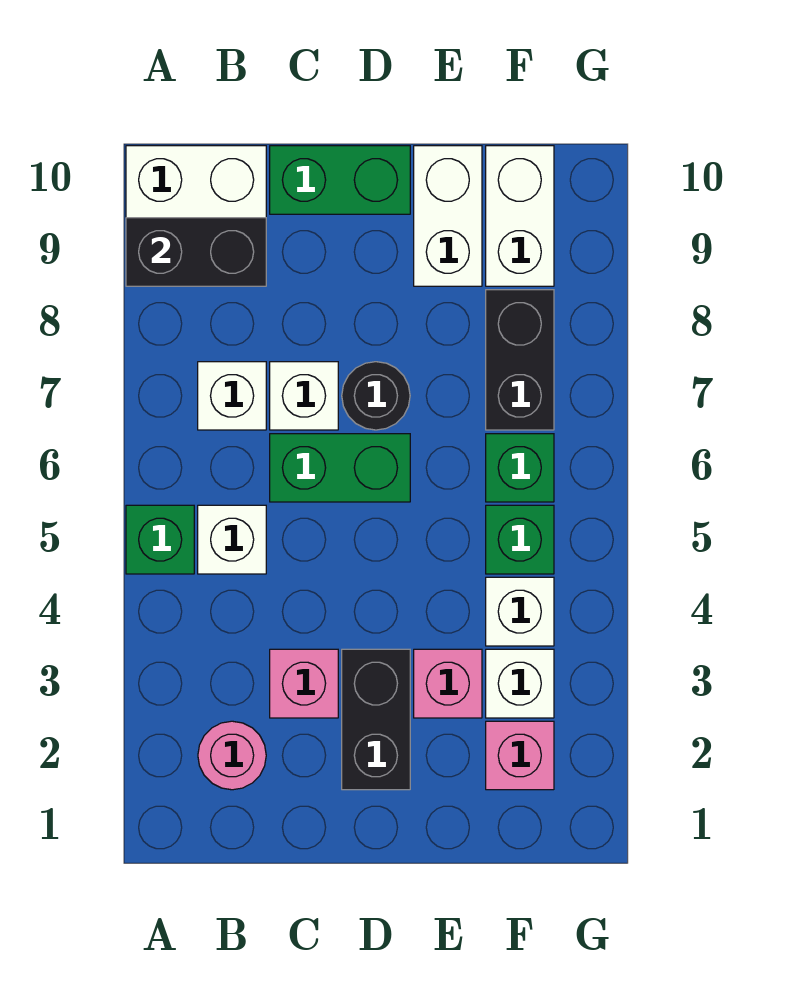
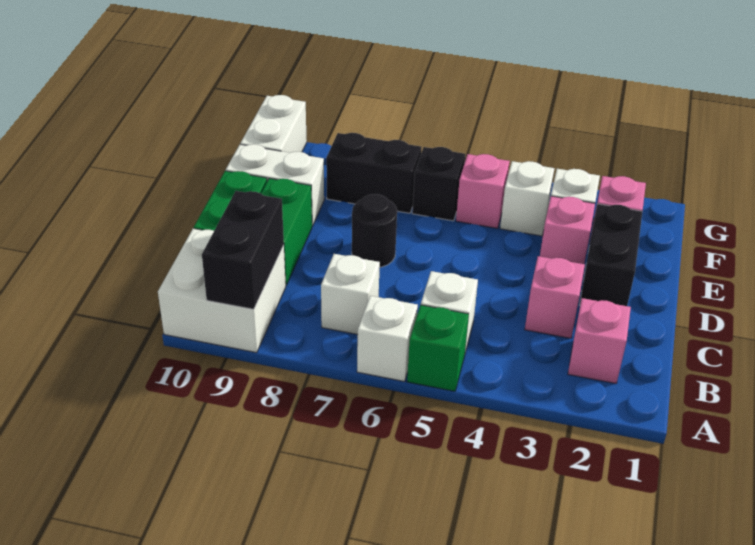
pink round brick B2 level 1 -> pink brick B2 level 1
green brick C6:D6 level 1 -> green brick C9:D9 level 1
white brick C7 level 1 -> white brick A6 level 1
black brick D2:D3 level 1 -> black brick D2:E2 level 1
green brick F5 level 1 -> pink brick F5 level 1
green brick F6 level 1 -> black brick F6 level 1
white brick F9:F10 level 1 -> white brick F10:G10 level 1

